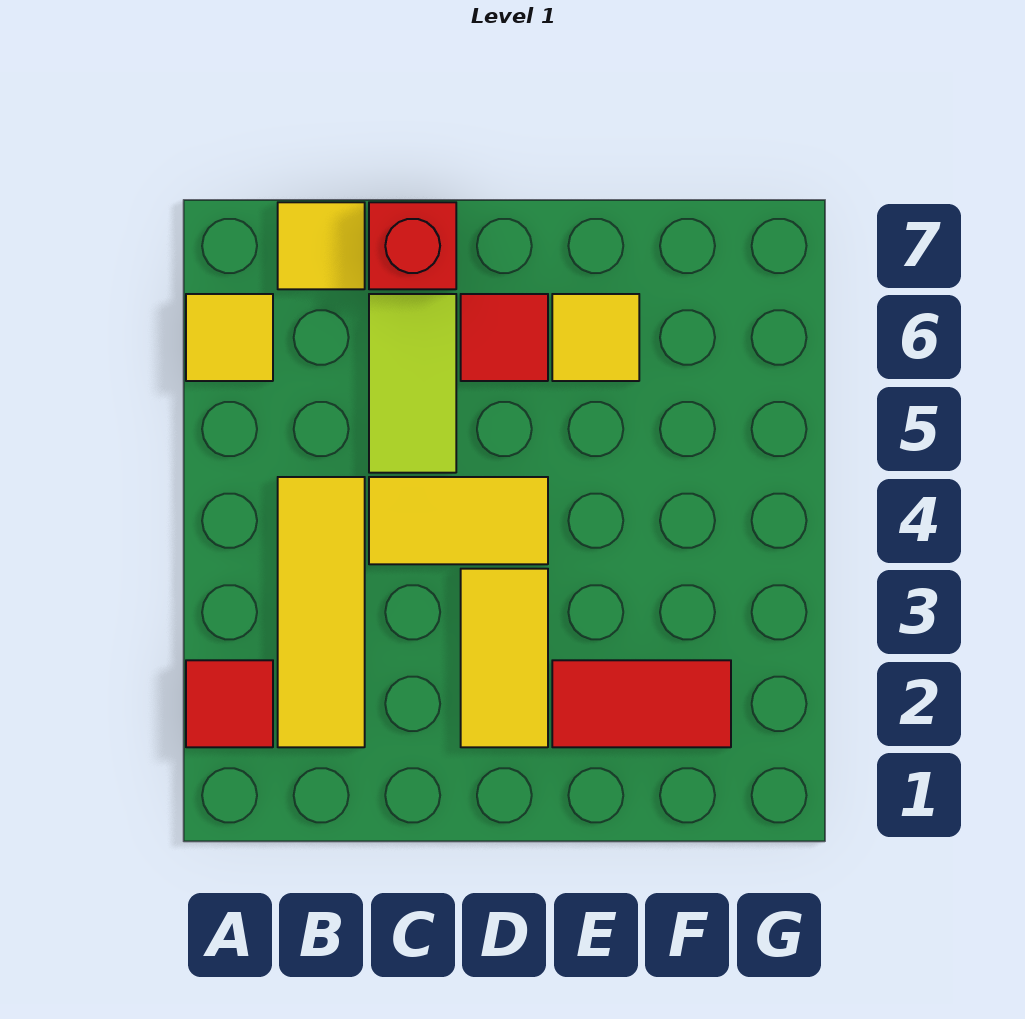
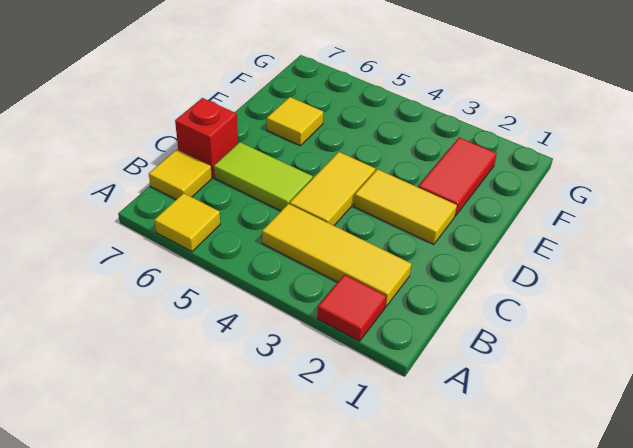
red tile D6 level 1 -> none

